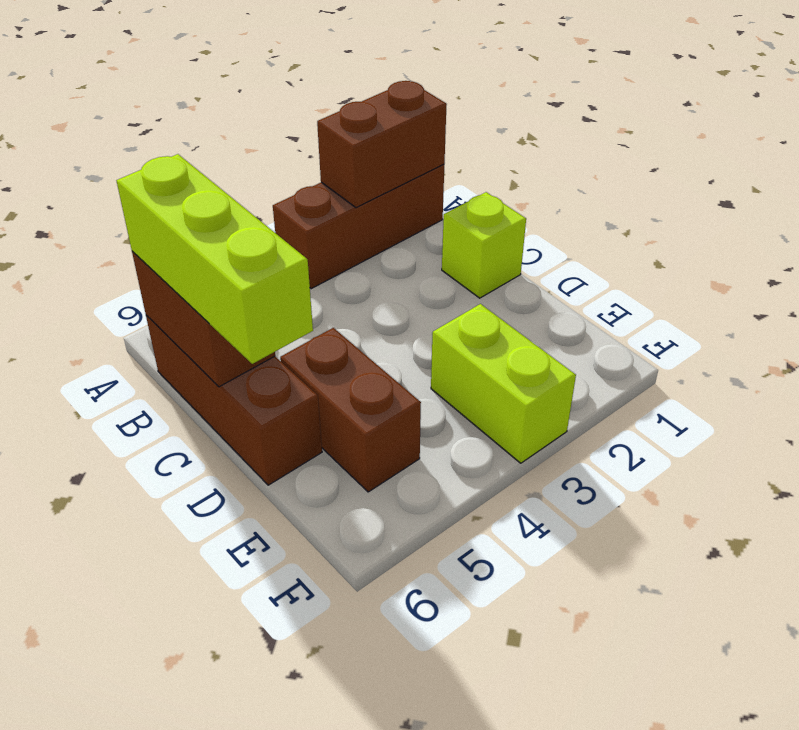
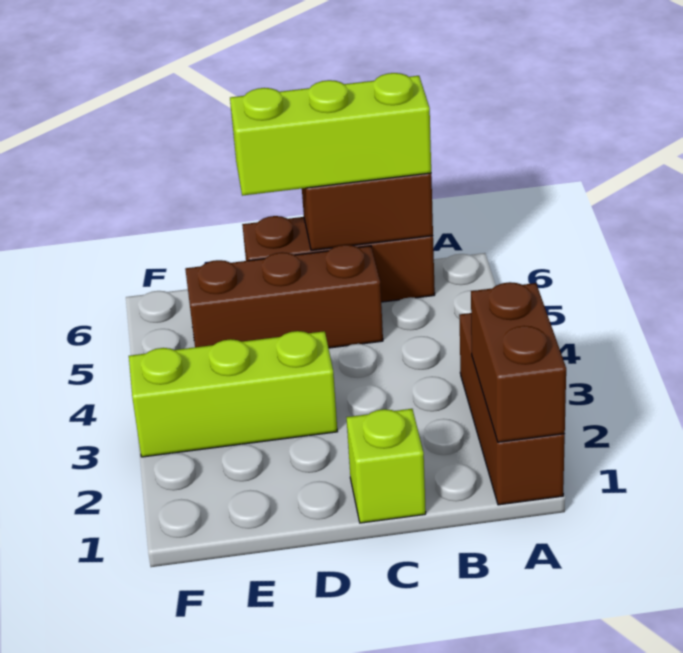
brown brick D5:E5 level 1 -> brown brick C5:E5 level 1
lime brick E3:F3 level 1 -> lime brick D3:F3 level 1

